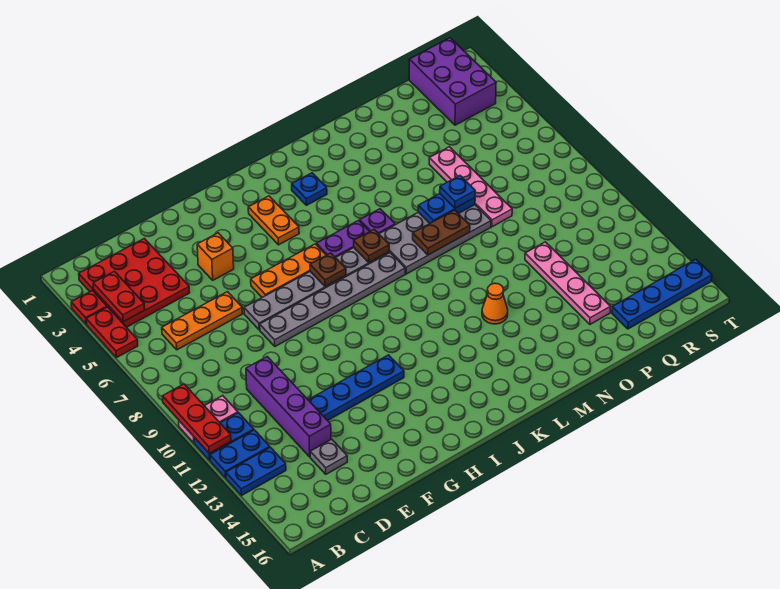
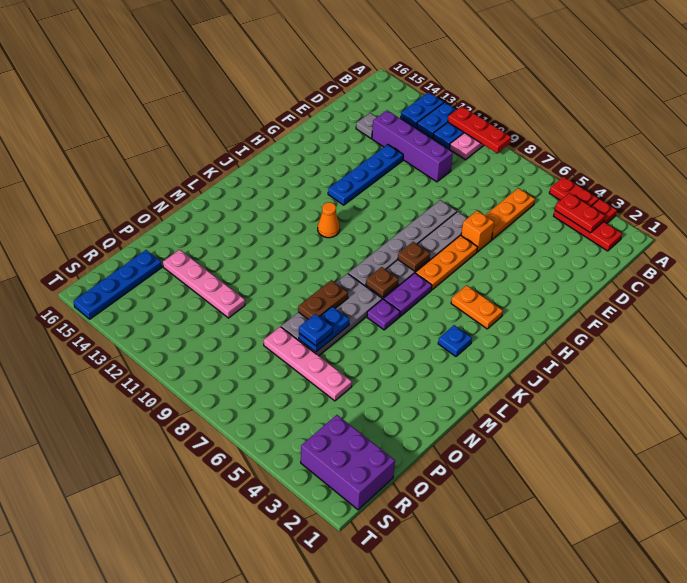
red plate B2:D4 level 1 -> red plate B2:B4 level 1
orange brick F4 level 1 -> orange brick F6 level 1
orange cone M12 level 1 -> orange cone J11 level 1

